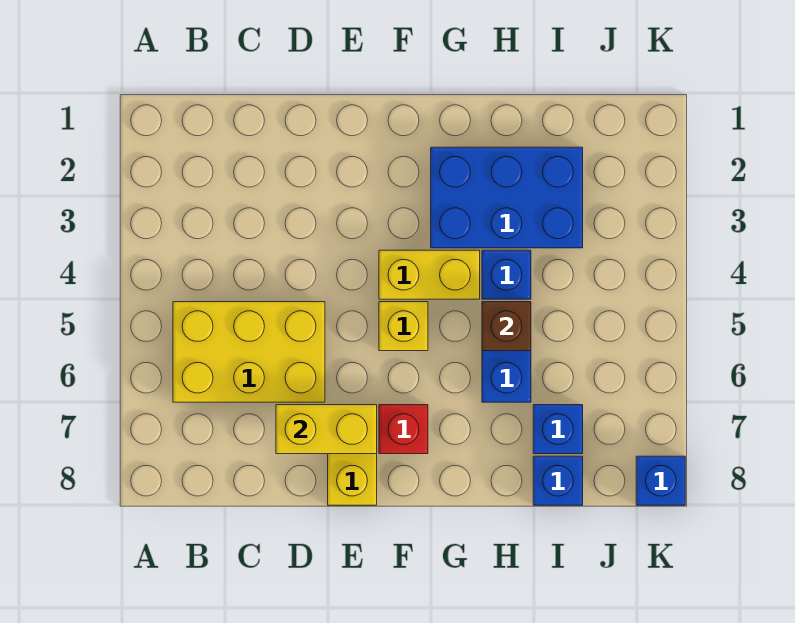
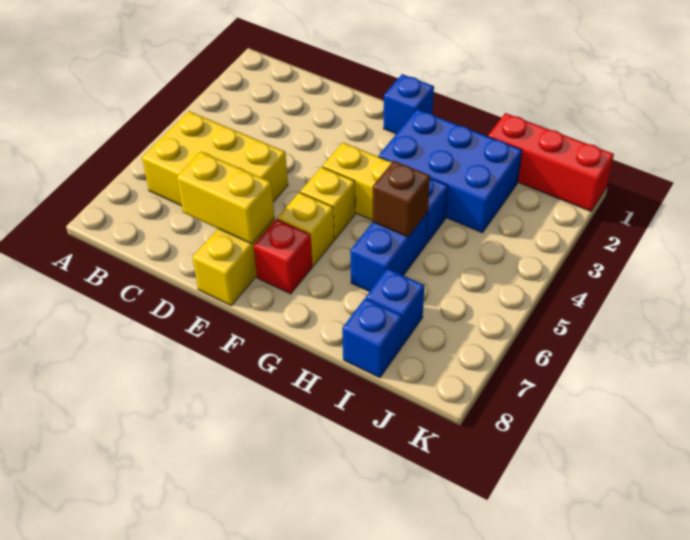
none -> yellow brick F6 level 1
none -> red brick I1:K1 level 1
blue brick K8 level 1 -> blue brick F1 level 1

